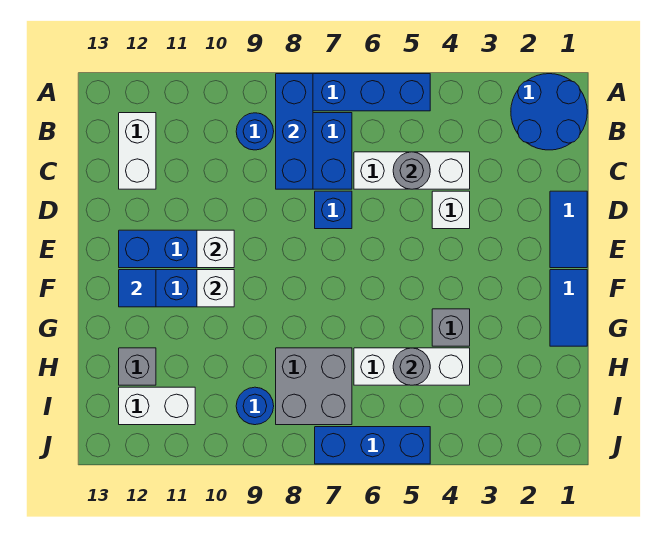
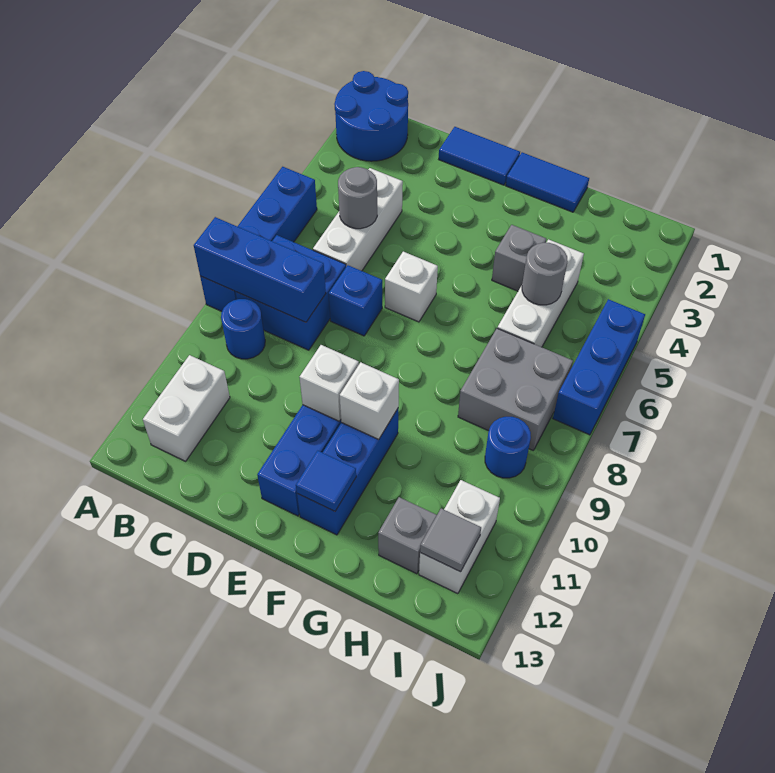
white brick B12:C12 level 1 -> white brick B11:B12 level 1
white brick D4 level 1 -> white brick E6 level 1
none -> grey tile I12 level 2

